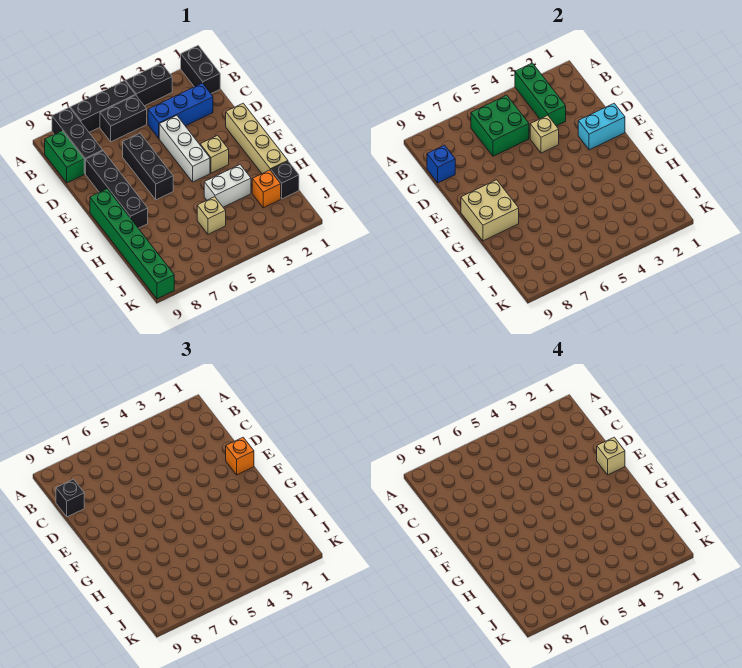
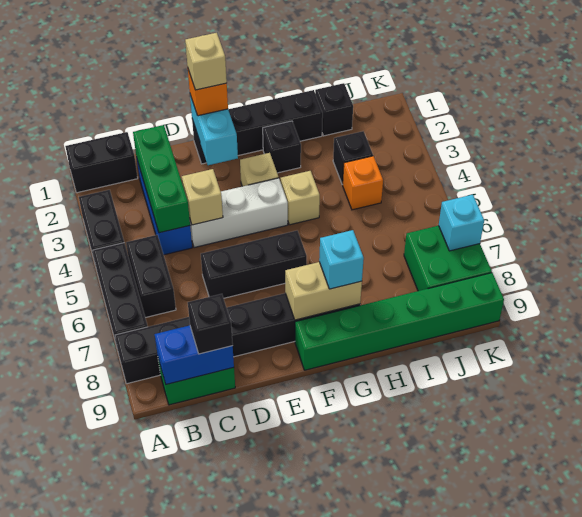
green brick A3:C3 level 2 -> green brick C2:C4 level 2
green brick B5:C6 level 2 -> green brick J7:K8 level 1
blue brick C9 level 2 -> blue brick B9:C9 level 2
tan brick E1:H1 level 1 -> black brick E1:H1 level 1
tan brick F8:G9 level 2 -> tan brick F8:G8 level 2
none -> black brick G2 level 1
none -> cyan brick G8 level 3
white brick H3:H4 level 1 -> none
orange brick I2 level 1 -> orange brick I4 level 1
none -> black brick I3 level 1
tan brick I5 level 1 -> tan brick G4 level 1
none -> cyan brick K7 level 2

